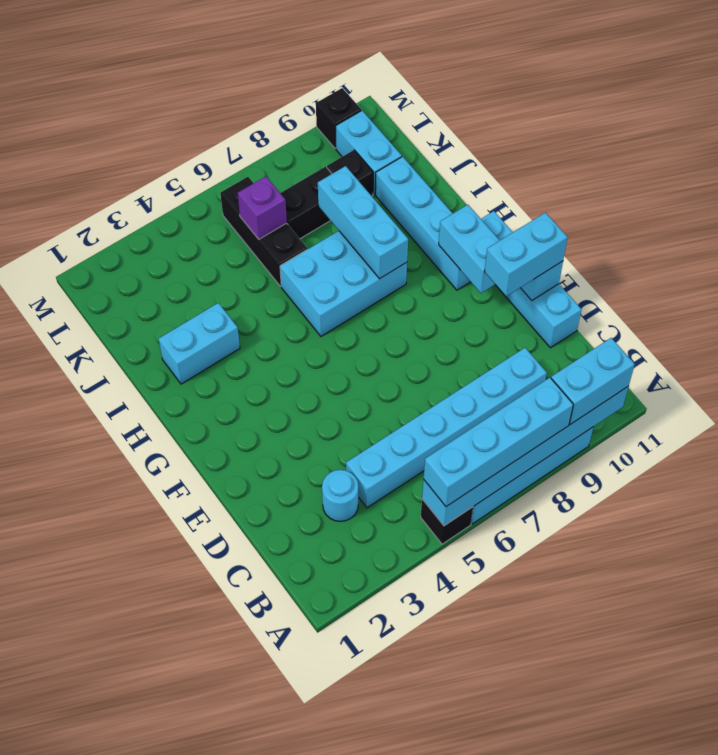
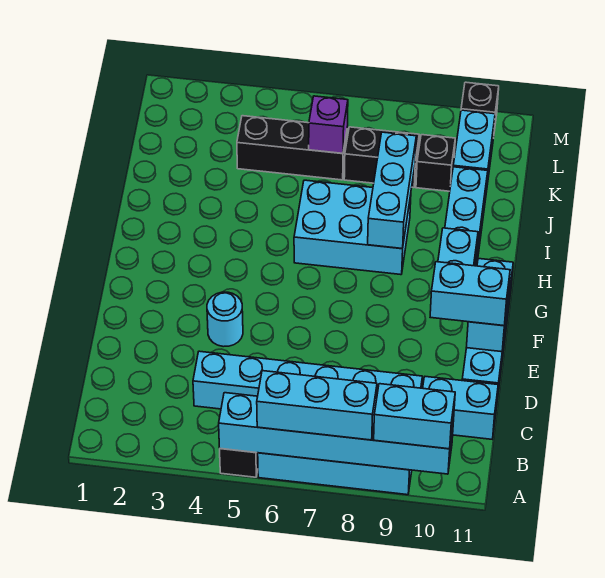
cyan brick A5:A8 level 3 -> cyan brick A6:A8 level 3
cyan round brick C3 level 1 -> cyan round brick E4 level 1
cyan brick I2:I3 level 1 -> cyan brick C10:C11 level 1
black brick J6:L6 level 1 -> black brick K4:K6 level 1

